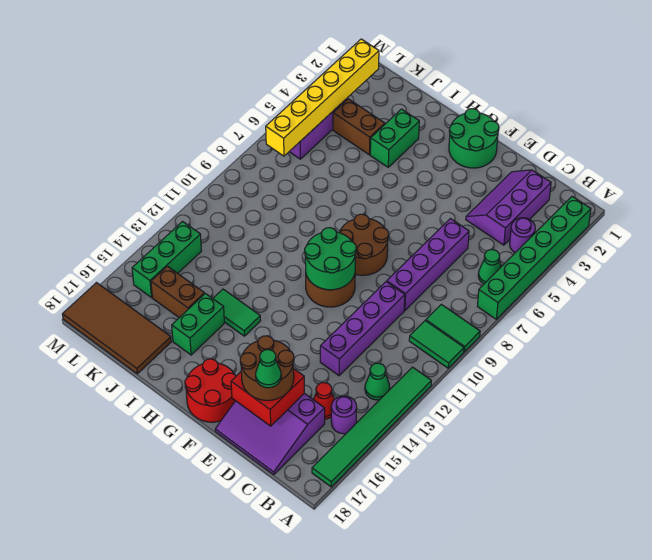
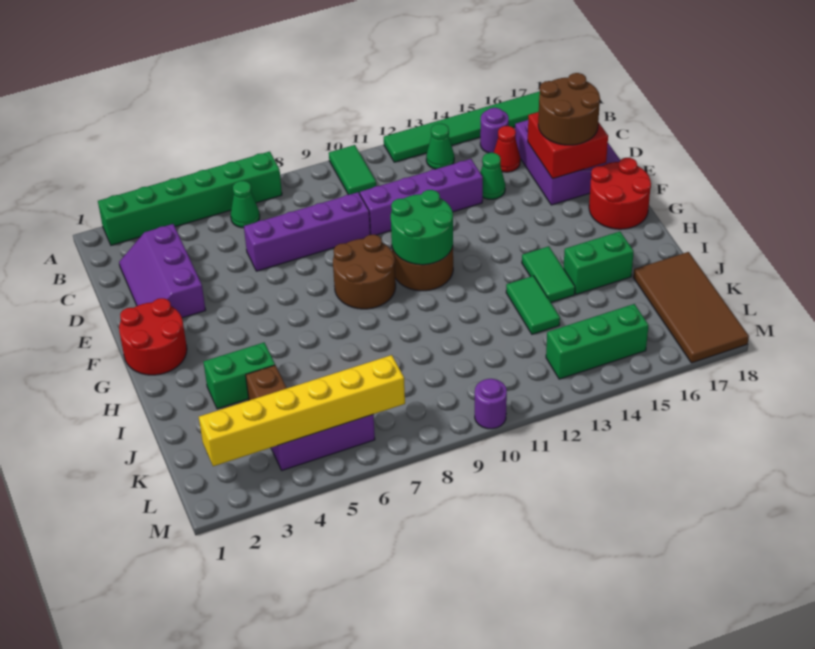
green tile A9:B9 level 1 -> green tile I13:J13 level 1
purple round brick B4 level 1 -> purple round brick M10 level 1
purple slope C2:D4 level 1 top C -> purple slope C2:E3 level 1 top 3
green cone D17 level 4 -> green cone D14 level 1
green round brick F1:G2 level 1 -> red round brick F1:G2 level 1
brown brick J15:K15 level 1 -> none

